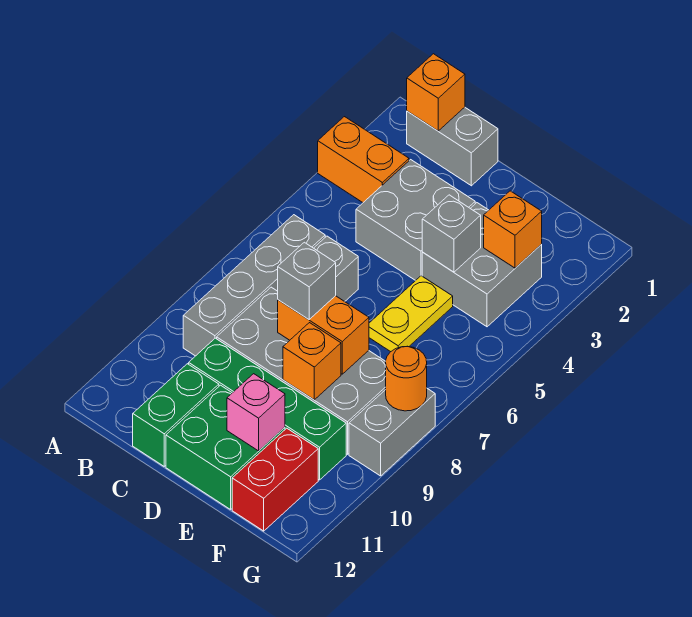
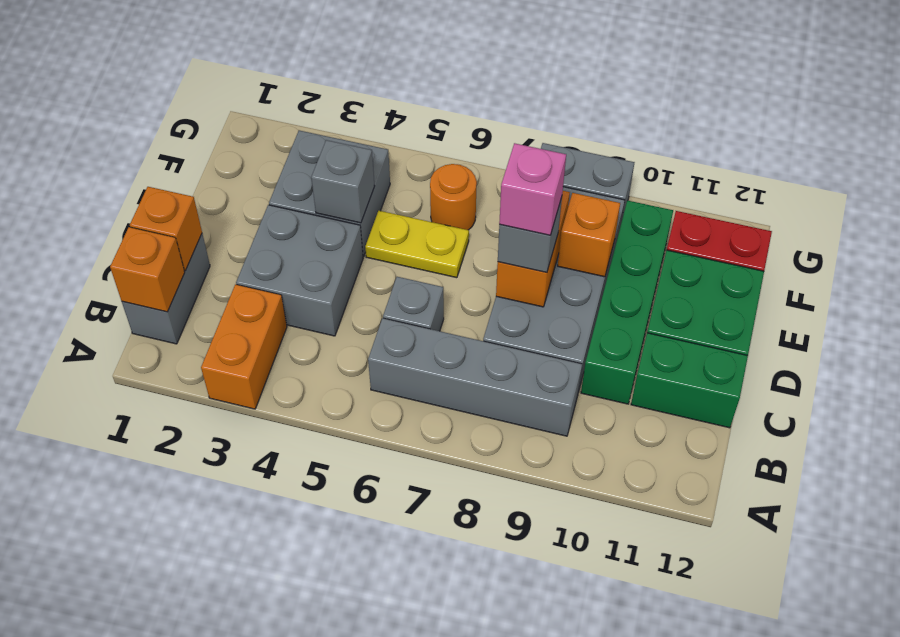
pink brick E11 level 2 -> pink brick D8 level 4
orange brick F3 level 2 -> orange brick C1 level 2
orange round brick G8 level 2 -> orange round brick F6 level 1

